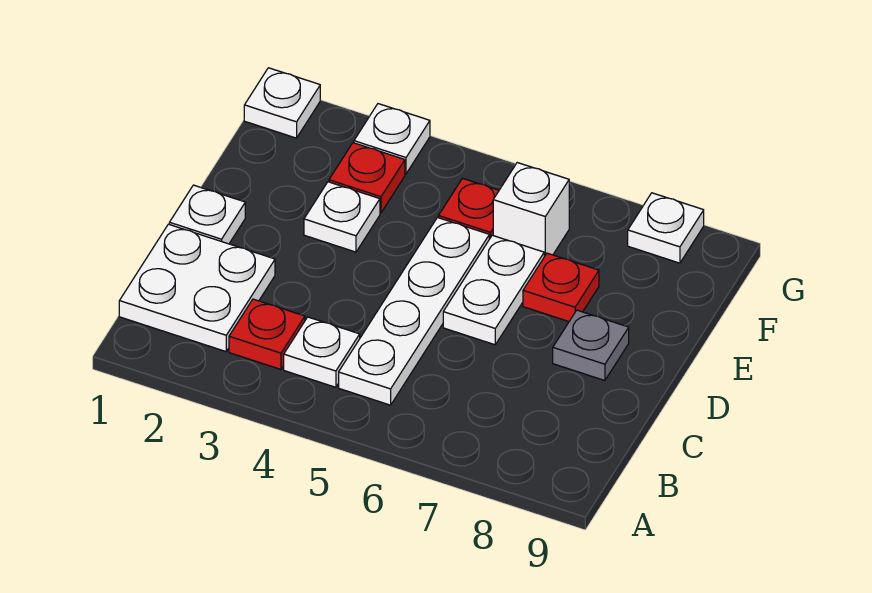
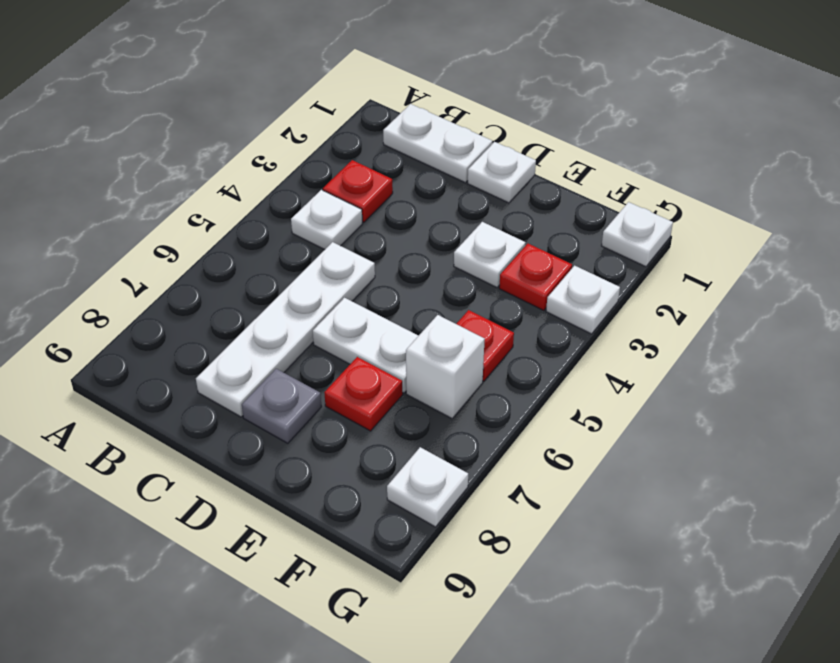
white plate B1:C2 level 1 -> white plate B1:C1 level 1
white plate B5:E5 level 1 -> white plate C5:C8 level 1

